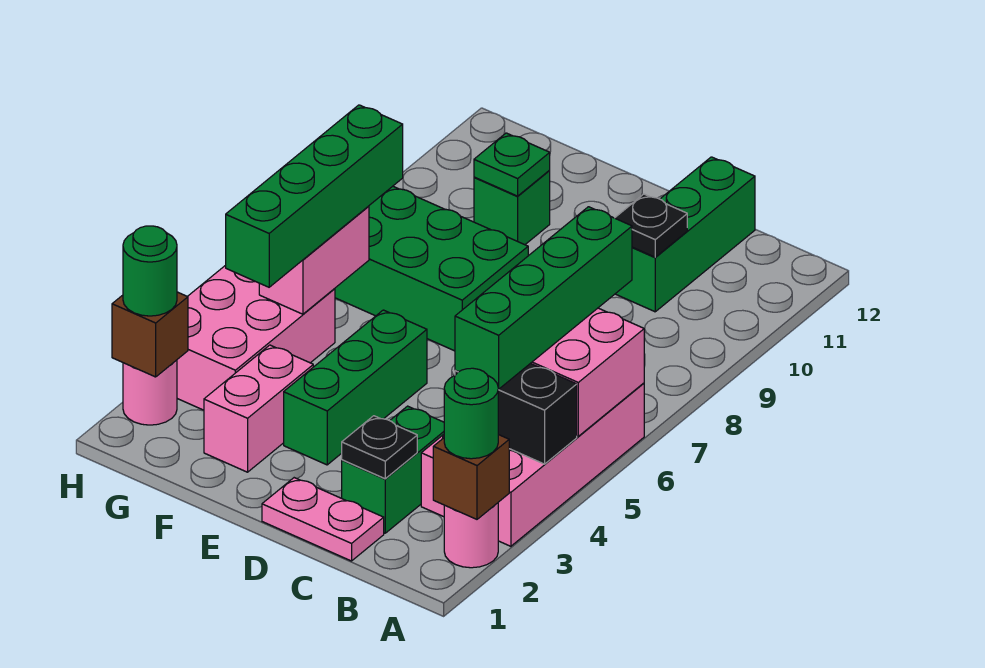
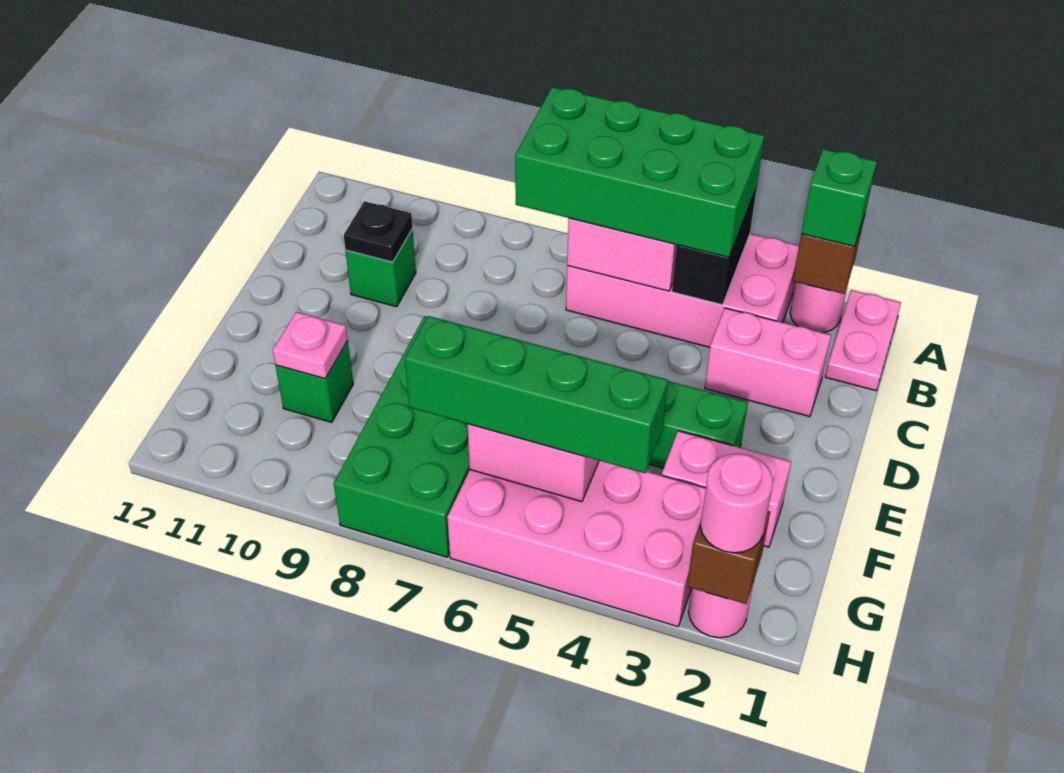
green round brick A2 level 3 -> green brick A2 level 3
green brick B4:B7 level 3 -> green brick A4:B7 level 3
pink plate C1:D1 level 1 -> pink plate A1:B1 level 1
green brick C2:C3 level 1 -> pink brick C2:C3 level 1
black plate C2 level 2 -> none
green brick C10:C12 level 1 -> green brick C10 level 1
green plate F10 level 2 -> pink plate F10 level 2
pink brick G3:H5 level 1 -> pink brick G3:H6 level 1
green round brick H2 level 3 -> pink round brick H2 level 3

